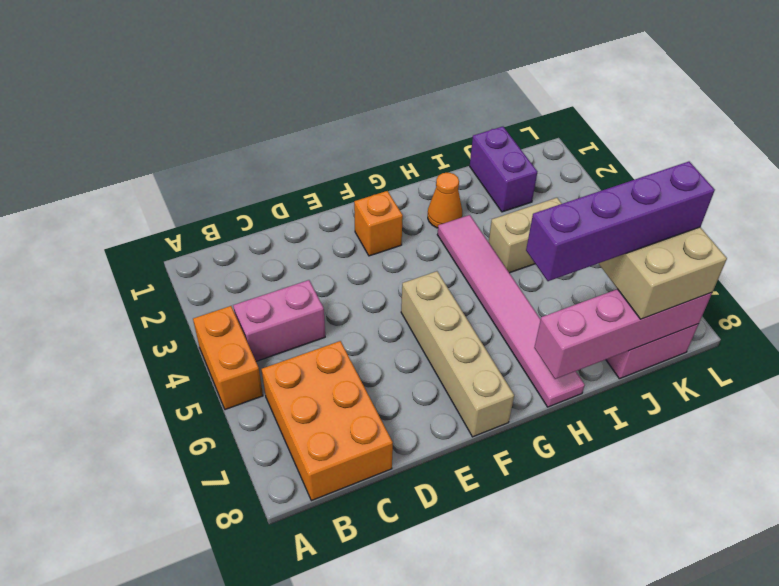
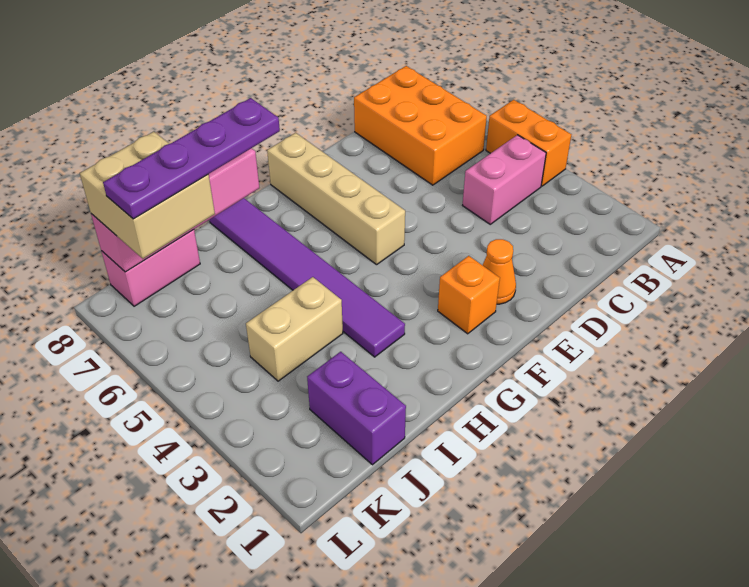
orange cone H2 level 1 -> orange cone E2 level 1
pink tile H3:H8 level 1 -> purple tile H3:H8 level 1
purple brick H7:K7 level 4 -> purple plate H7:K7 level 4

